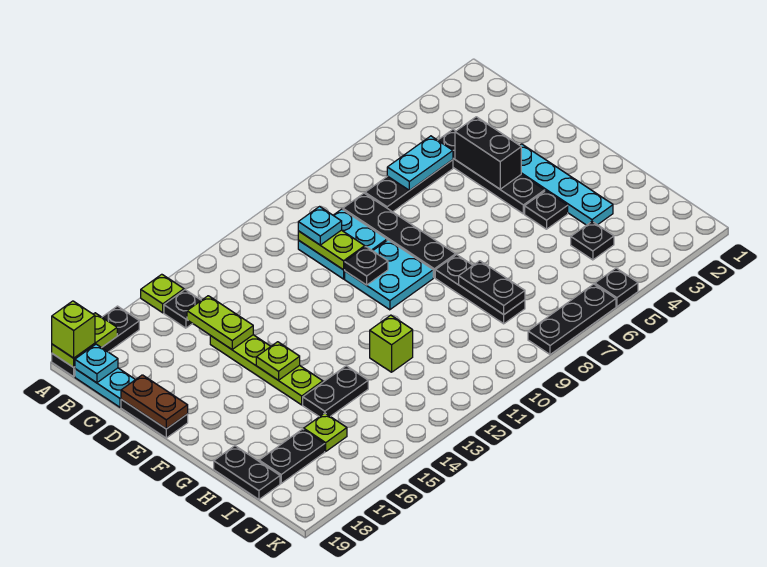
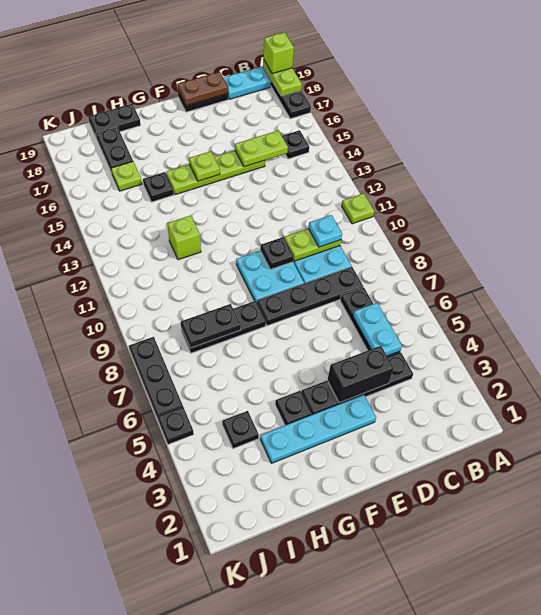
lime plate A15 level 1 -> lime plate A11 level 1
cyan plate B19 level 2 -> none
black plate H14:H15 level 1 -> black plate H15 level 1

